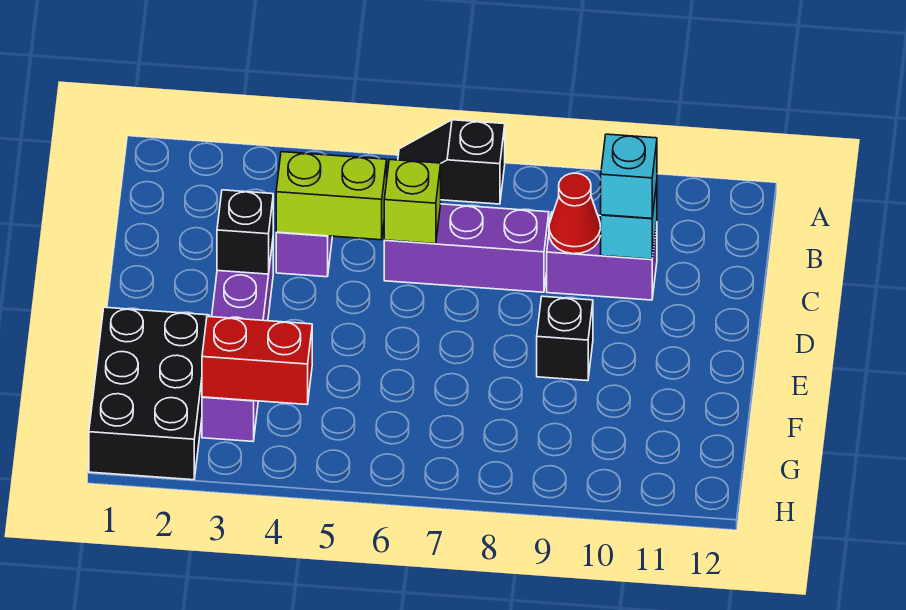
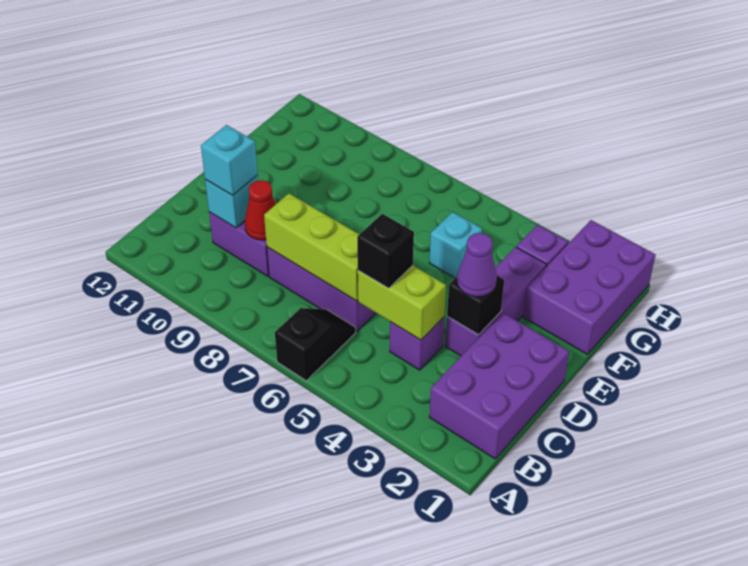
black slope A6:A7 level 1 top 7 -> black slope A6:B6 level 1 top A
none -> purple brick B1:D2 level 1
lime brick C6 level 2 -> lime brick C6:C8 level 2
none -> purple cone D3 level 3
black brick E9 level 1 -> black brick C5 level 3
black brick F1:H2 level 1 -> purple brick F1:H2 level 1
none -> cyan brick F5 level 1
red brick G3:G4 level 2 -> none

